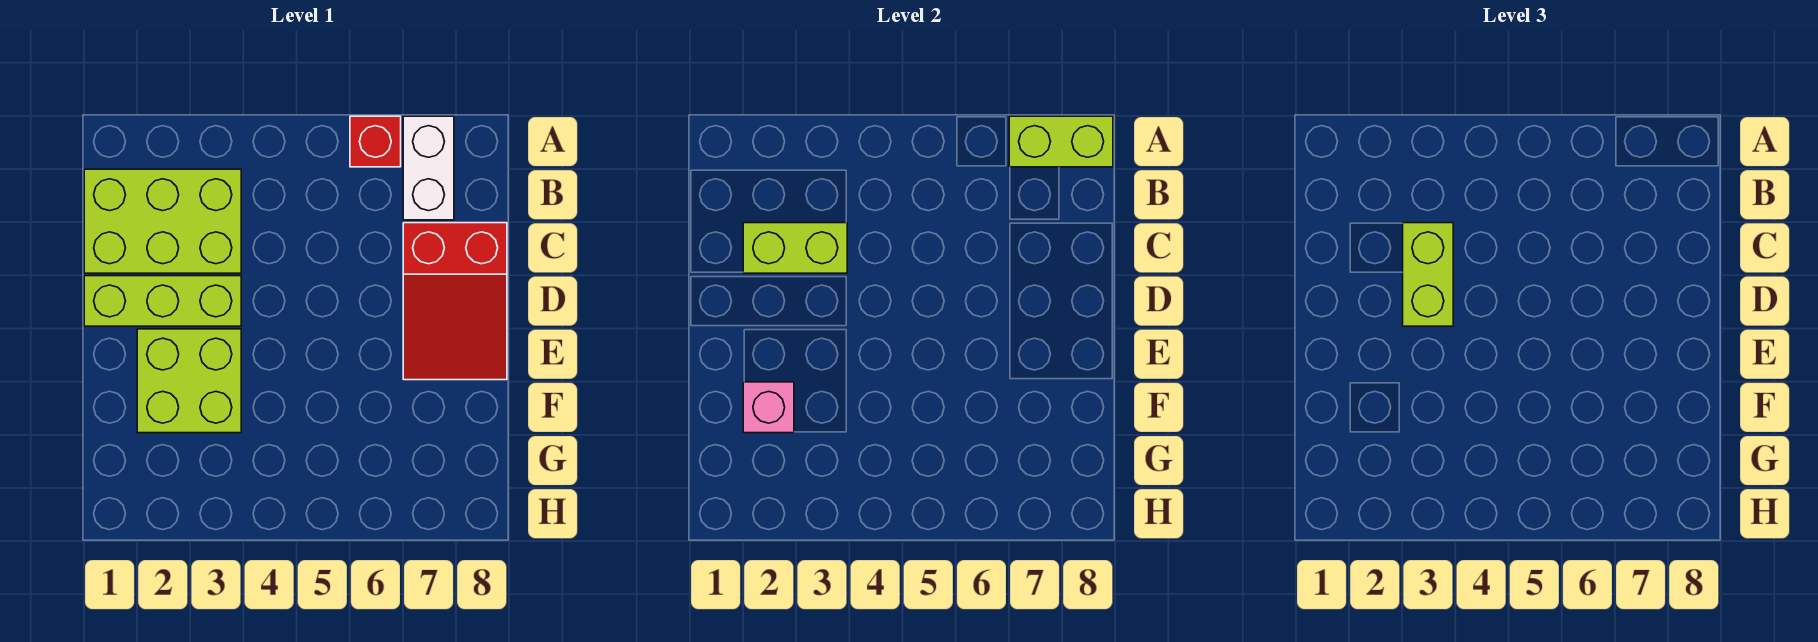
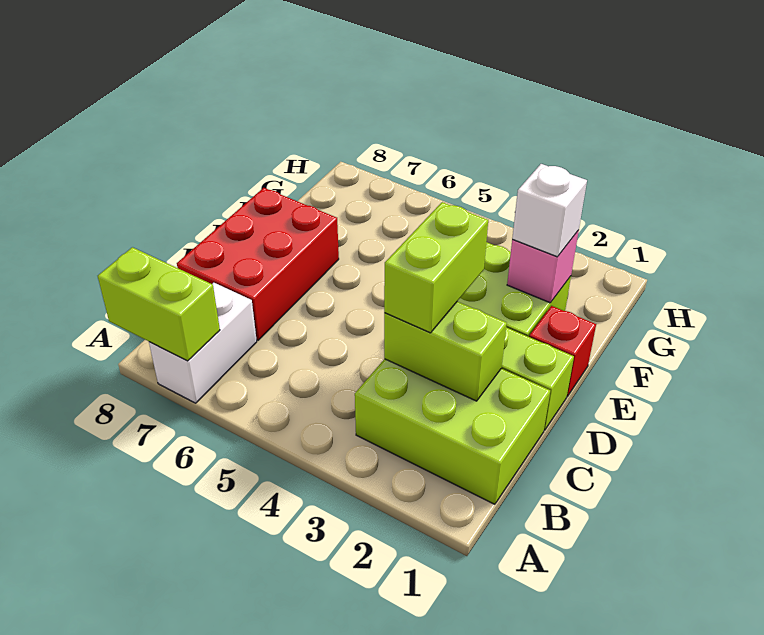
red brick A6 level 1 -> red brick E1 level 1
red slope C7:E8 level 1 top C -> red brick C7:E8 level 1
none -> white brick F2 level 3

